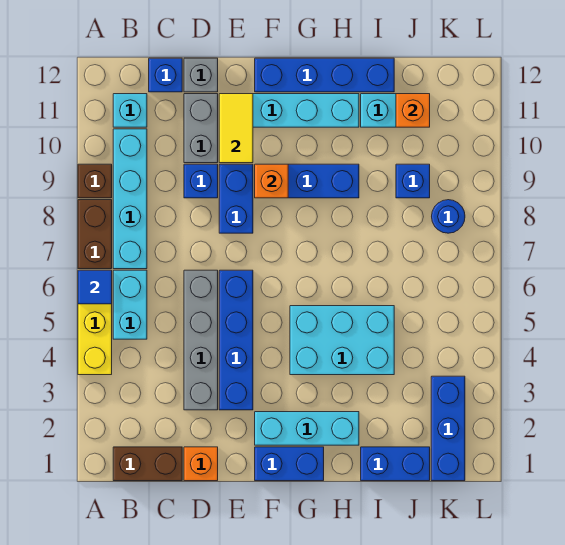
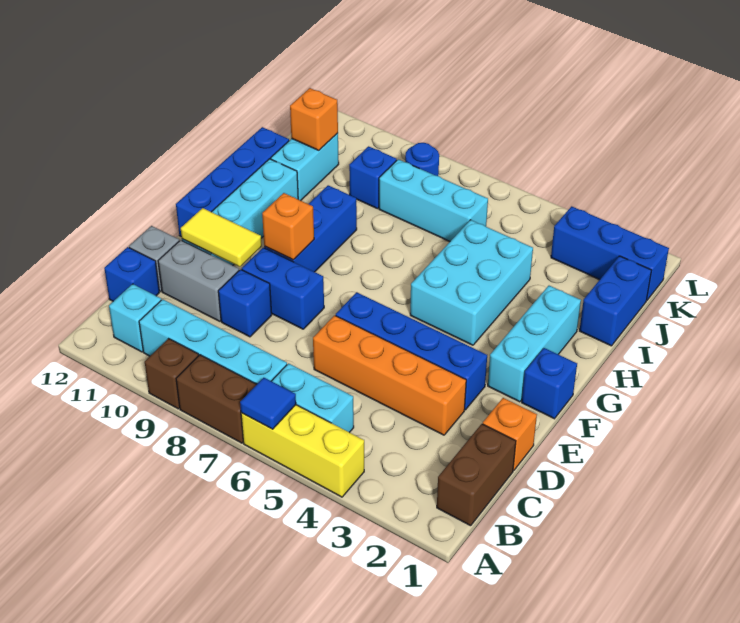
grey brick D3:D6 level 1 -> orange brick D3:D6 level 1
blue brick F1:G1 level 1 -> blue brick F1 level 1
none -> cyan brick J6:J8 level 1

